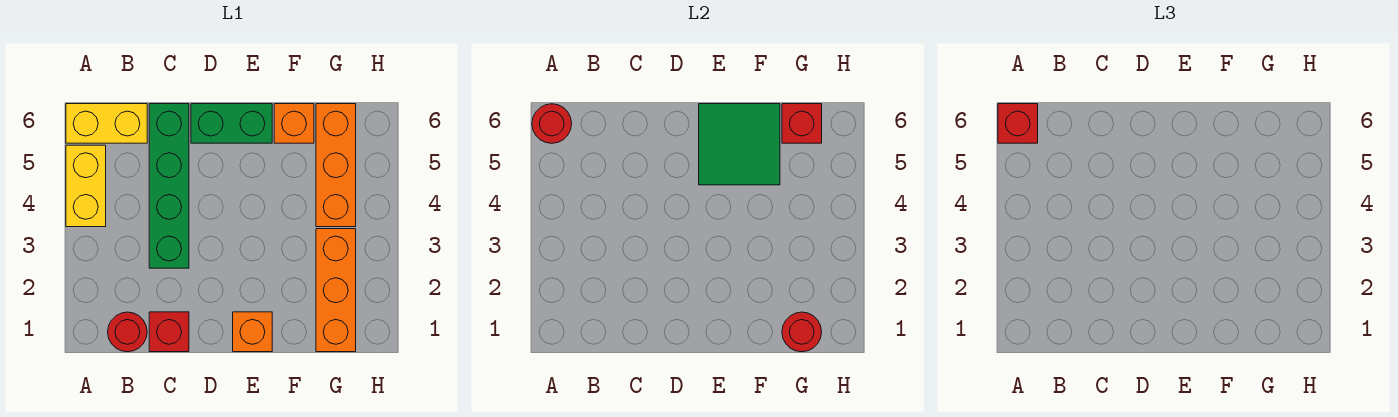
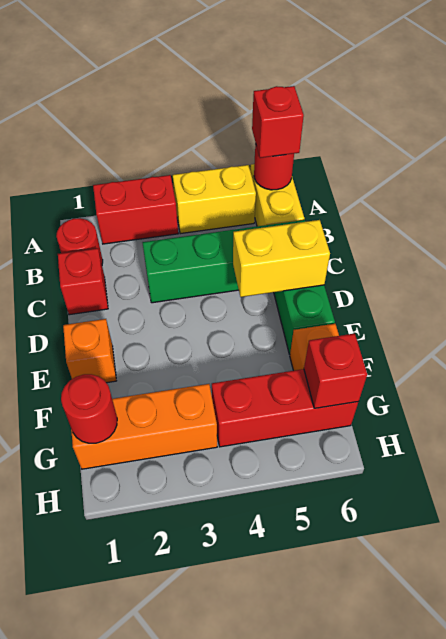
none -> red brick A2:A3 level 1
none -> yellow brick D5:D6 level 2
green tile E5:F6 level 2 -> none
orange brick G4:G6 level 1 -> red brick G4:G6 level 1

